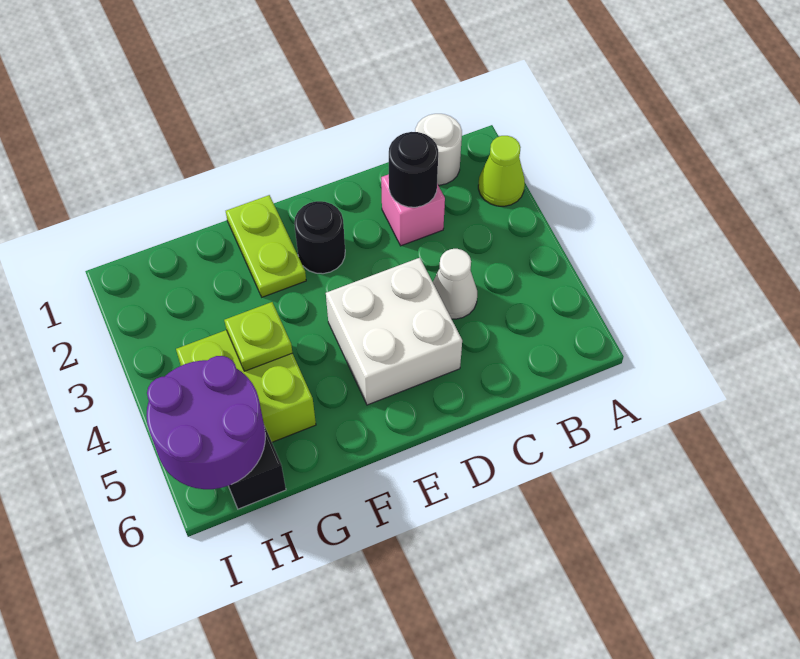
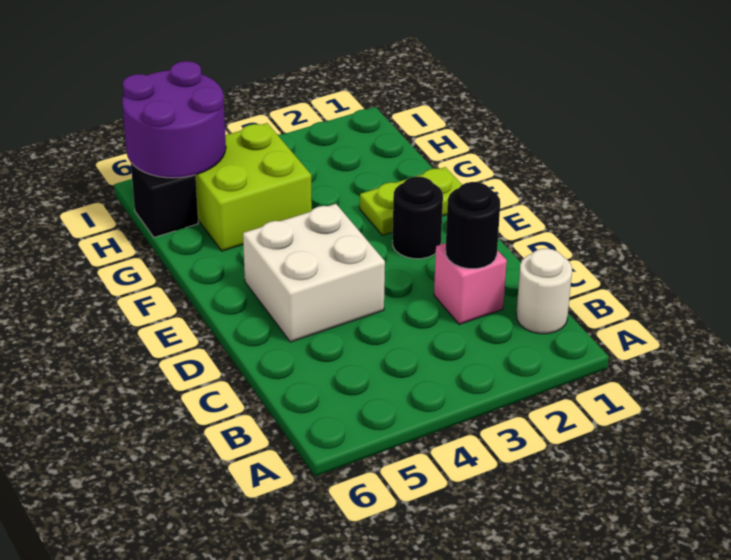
lime cone A2 level 1 -> none
white cone C4 level 1 -> none
lime plate G4 level 2 -> none

